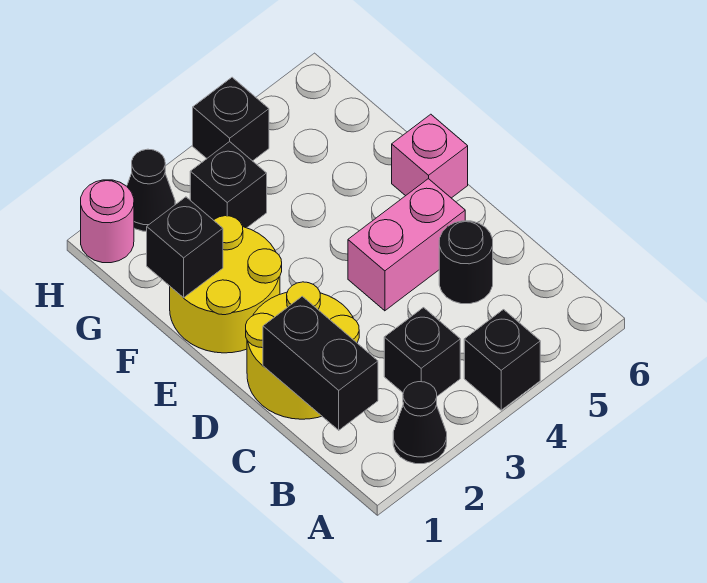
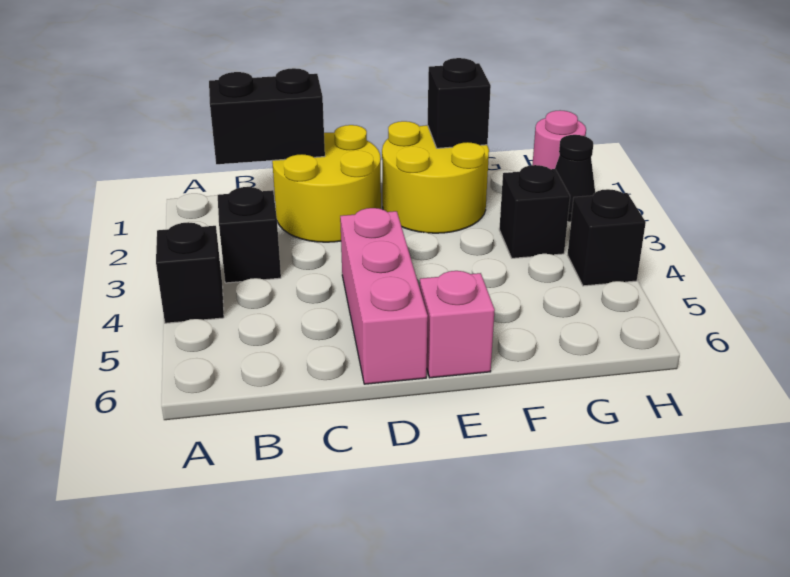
black cone A2 level 1 -> none
black round brick C5 level 1 -> none
pink brick D4:D5 level 1 -> pink brick D4:D6 level 1

